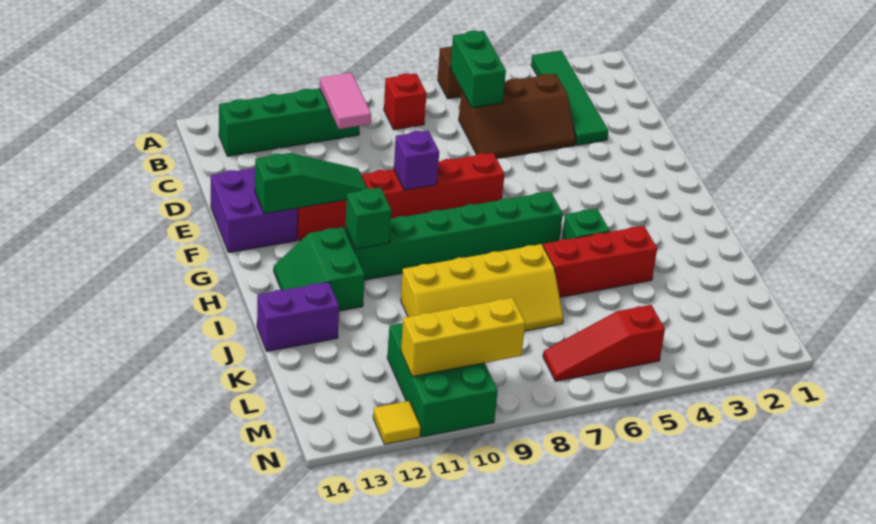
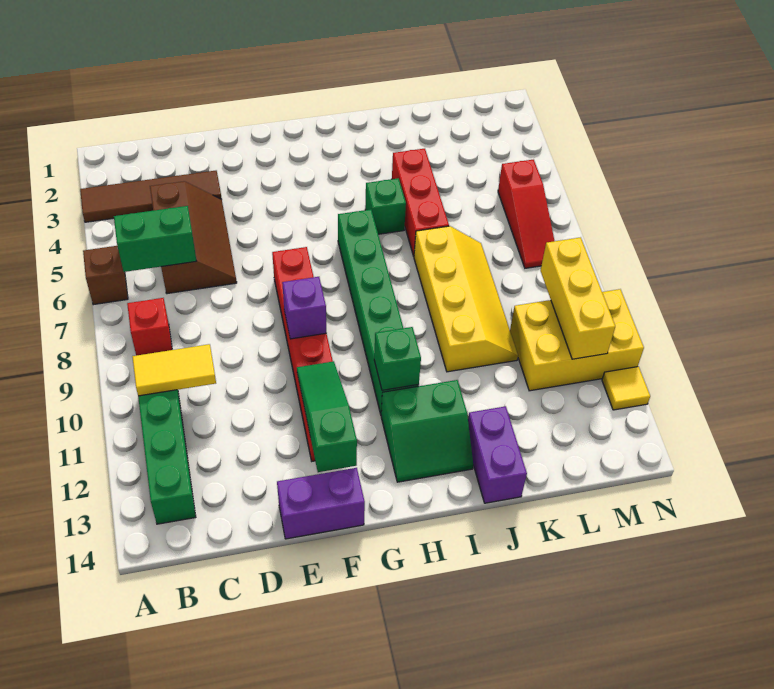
green tile A3:D3 level 1 -> brown tile A3:D3 level 1
pink tile B10:C10 level 2 -> yellow tile B10:C10 level 2
purple brick E13:F14 level 1 -> purple brick E14:F14 level 1
green brick L10:N11 level 1 -> yellow brick L10:N11 level 1

